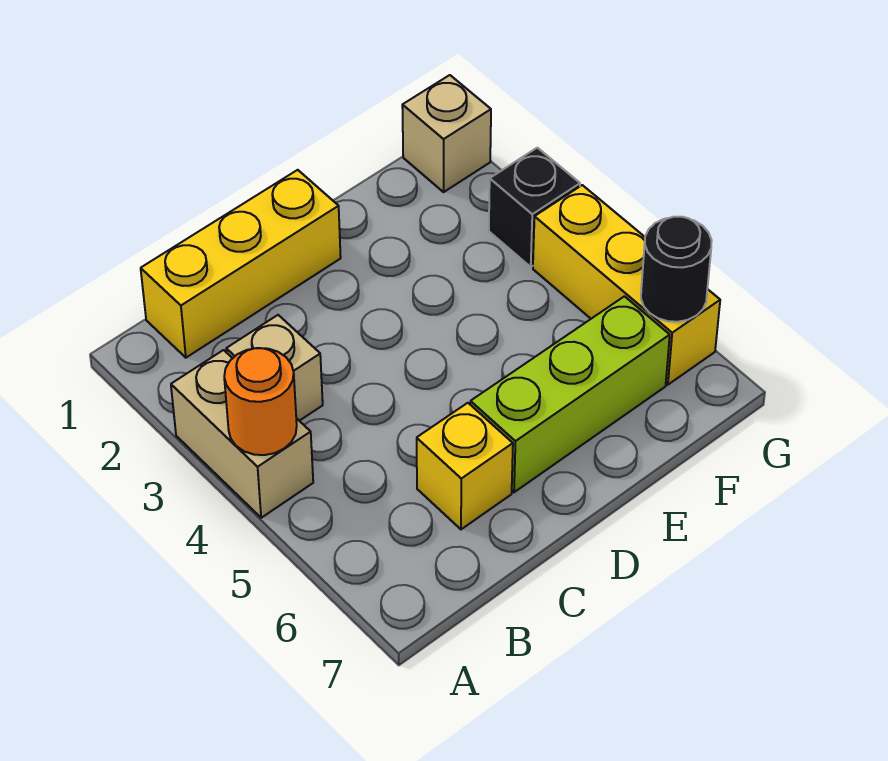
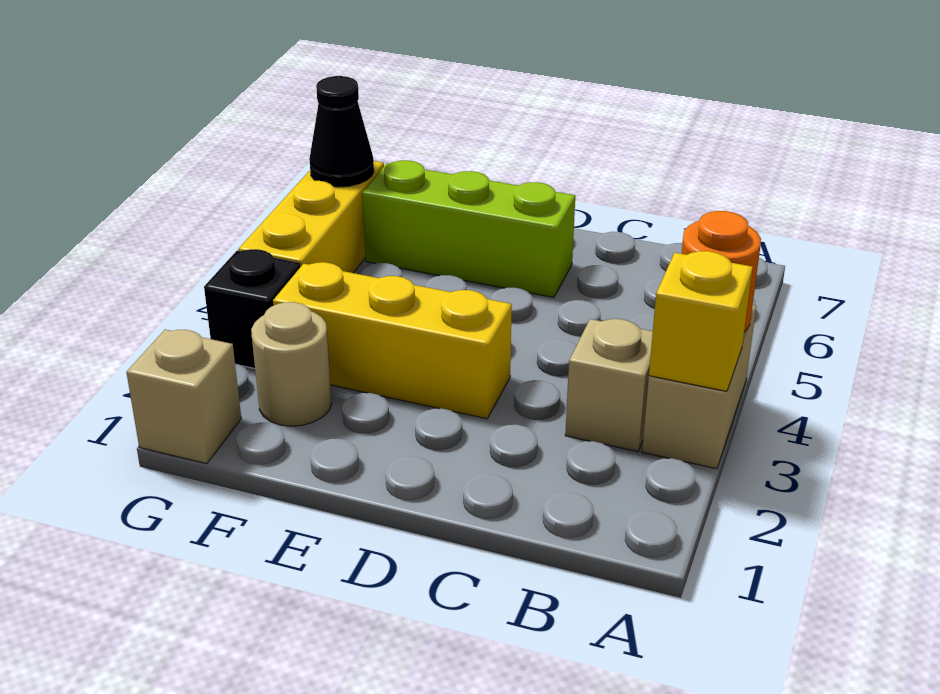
yellow brick B1:D1 level 1 -> yellow brick D3:F3 level 1
yellow brick C6 level 1 -> yellow brick A3 level 2
none -> tan round brick F2 level 1
black round brick G6 level 2 -> black cone G6 level 2

